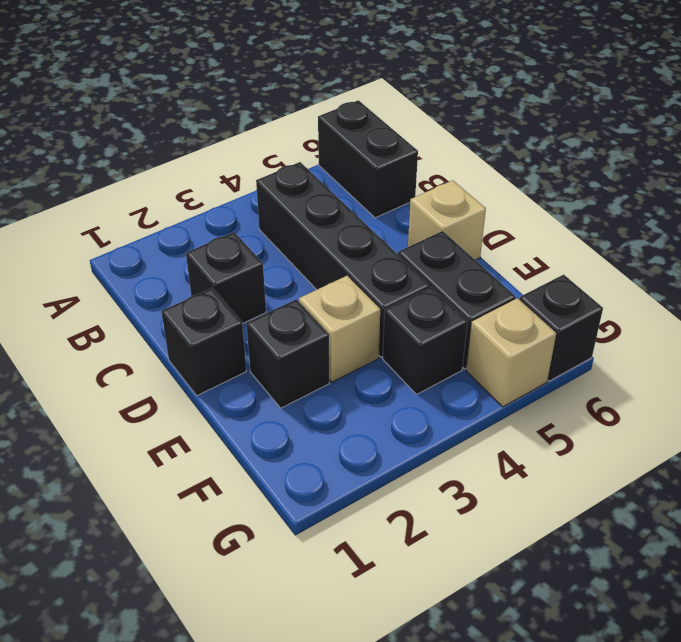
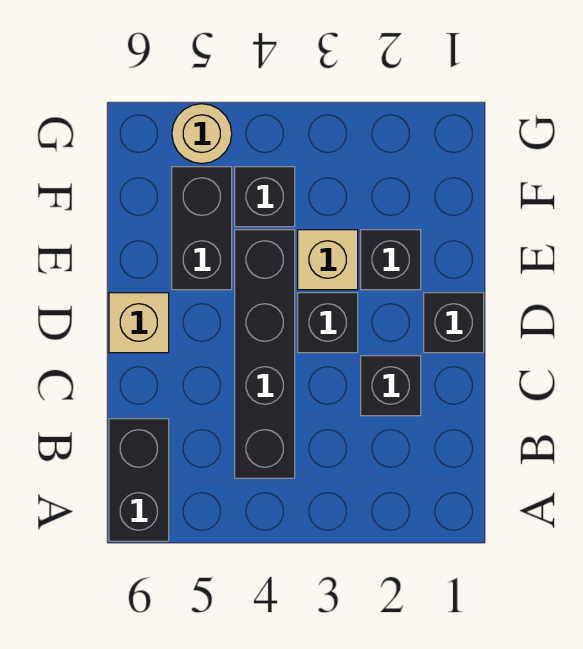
tan brick G5 level 1 -> tan round brick G5 level 1
black brick G6 level 1 -> black brick D3 level 1

